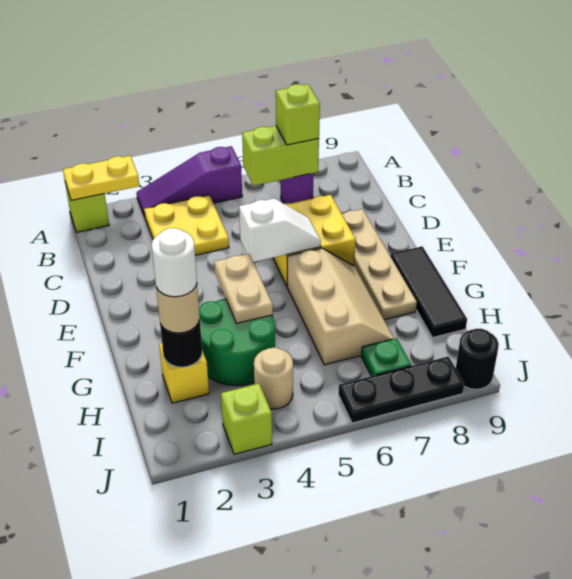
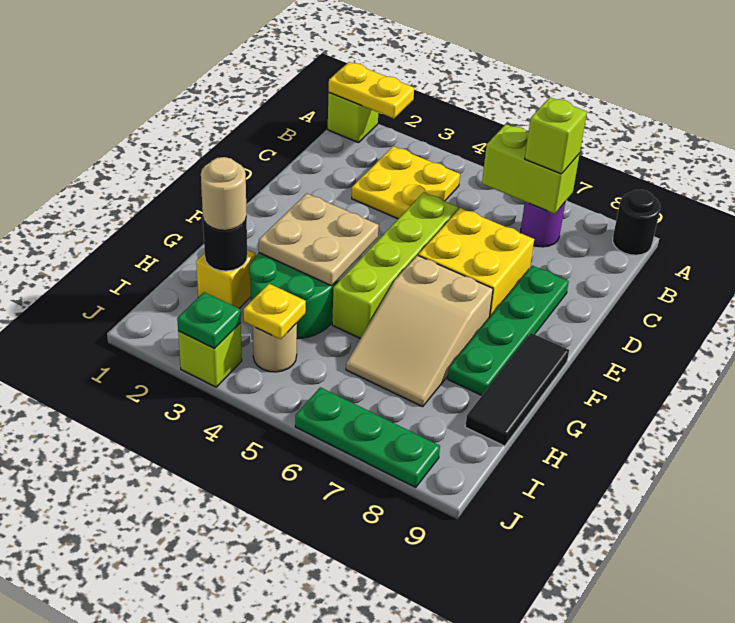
purple slope A3:A5 level 1 top 5 -> none
none -> lime brick D5:G5 level 1
tan plate D8:G8 level 1 -> green plate D8:G8 level 1
white slope E5:E6 level 2 top 5 -> none
tan plate F4:G4 level 2 -> tan plate F3:G4 level 2
tan slope F6:H7 level 1 top 6 -> tan slope F6:H7 level 1 top F
white round brick H2 level 4 -> none
none -> yellow plate I4 level 2
green plate I7 level 1 -> green plate J3 level 2
black plate J6:J8 level 1 -> green plate J6:J8 level 1
black round brick J9 level 1 -> black round brick A9 level 1

